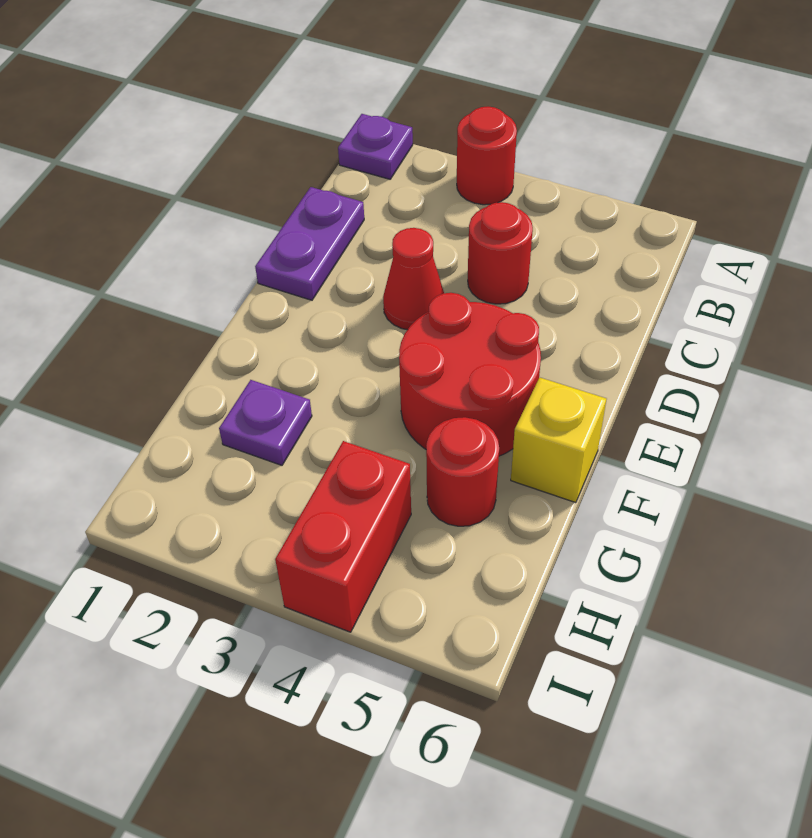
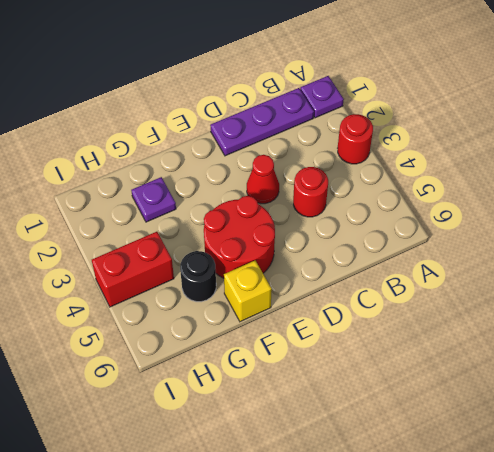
purple plate C1:D1 level 1 -> purple plate B1:D1 level 1
red round brick G5 level 1 -> black round brick G5 level 1

